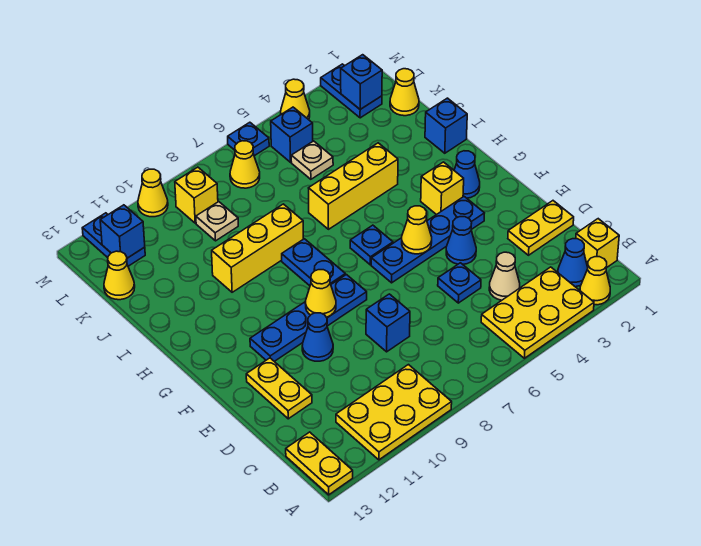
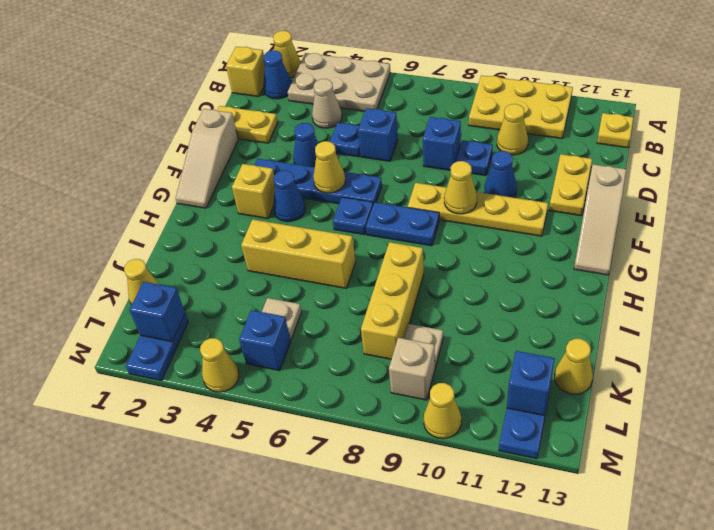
yellow plate A3:B5 level 1 -> tan plate A3:B5 level 1
yellow plate A13:B13 level 1 -> yellow plate B13 level 1
none -> tan slope E1:G1 level 1 top E
none -> tan slope E13:G13 level 1 top E
blue plate F8:F11 level 1 -> yellow plate F8:F11 level 1
blue cone G2 level 1 -> blue cone G4 level 1
blue plate G8:H8 level 1 -> blue plate G7:G8 level 1
blue brick I1 level 1 -> blue brick D6 level 1
yellow brick I8:I10 level 1 -> yellow brick I8:K8 level 1
yellow cone L7 level 1 -> yellow cone C10 level 1
yellow brick L9 level 1 -> tan brick L9 level 1
blue plate M6 level 1 -> blue plate D9 level 1

